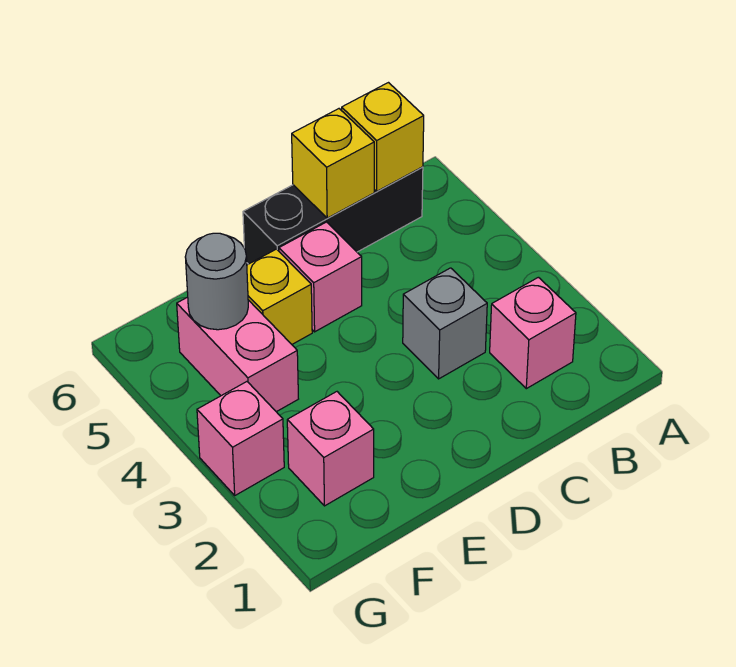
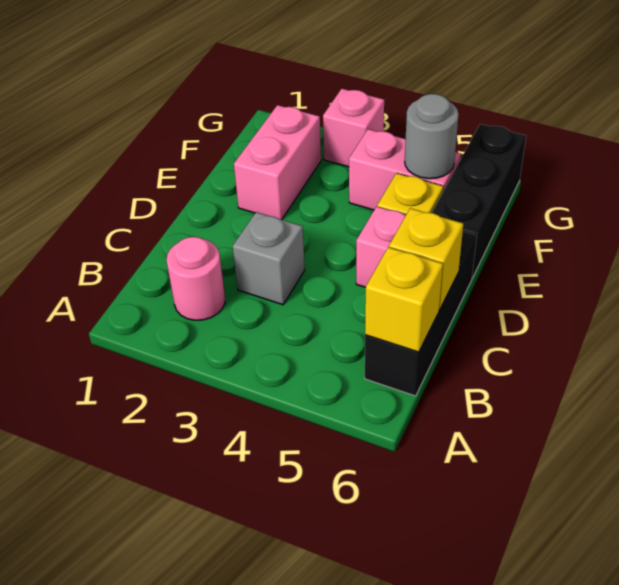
pink brick B2 level 1 -> pink round brick B2 level 1
none -> black brick E6:G6 level 1
pink brick F2 level 1 -> pink brick E2:F2 level 1

